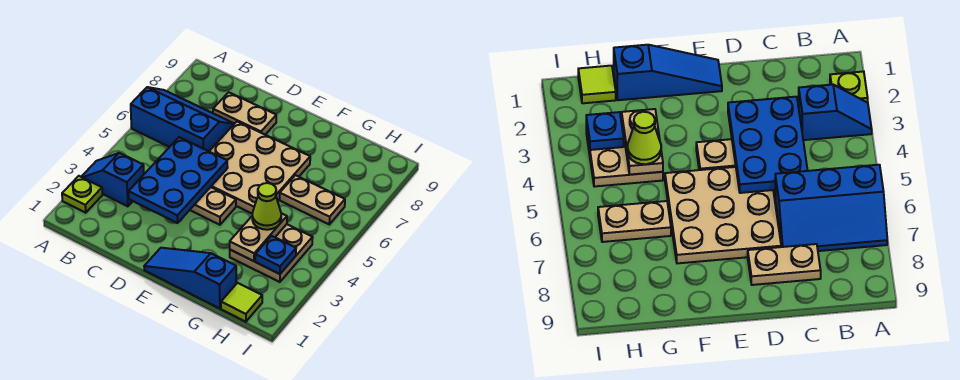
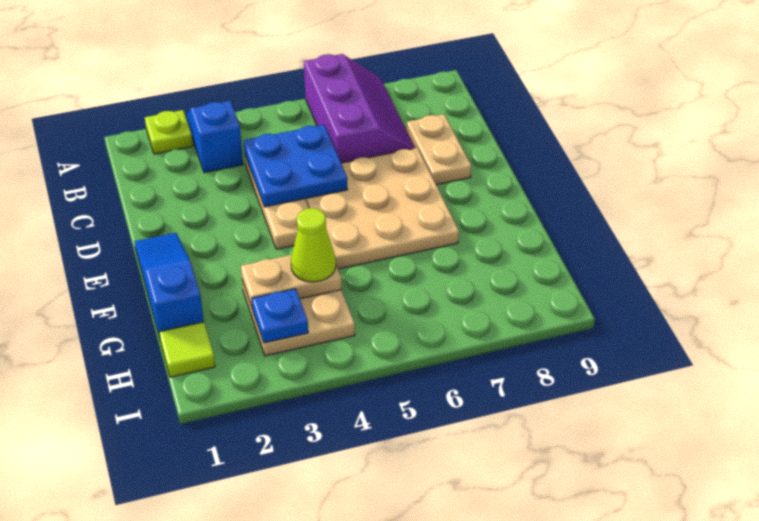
blue slope A6:C7 level 1 top 6 -> purple slope A6:C7 level 1 top 6
blue plate C3:D5 level 2 -> blue plate C4:D5 level 2
tan plate G6:H6 level 1 -> none

